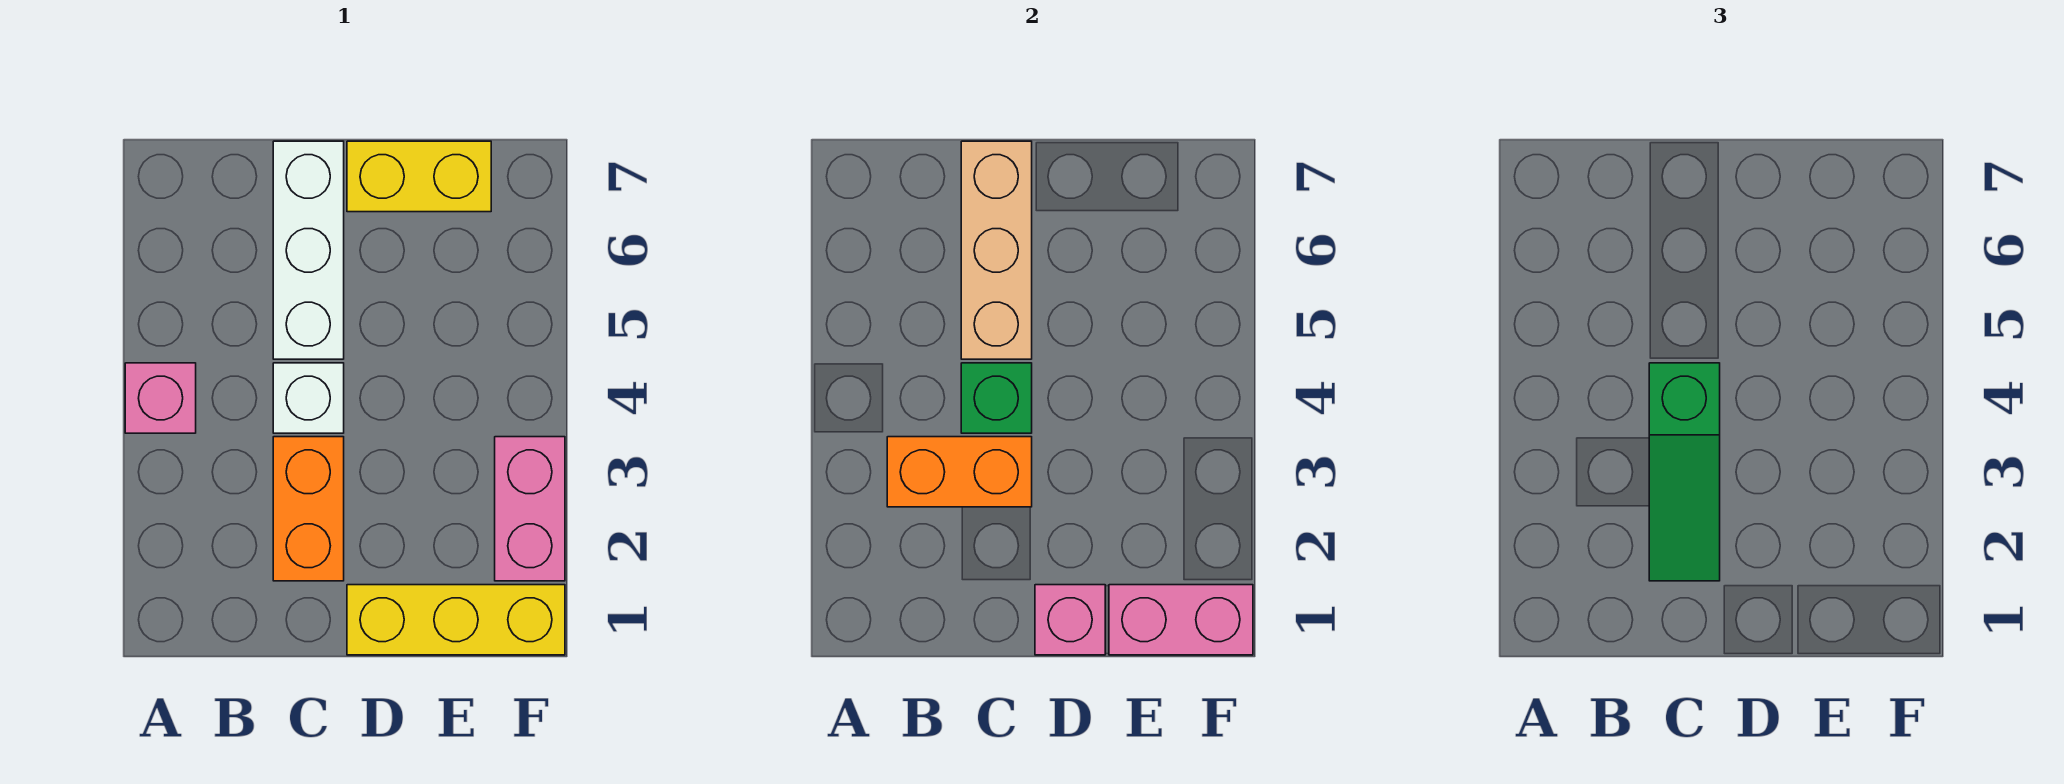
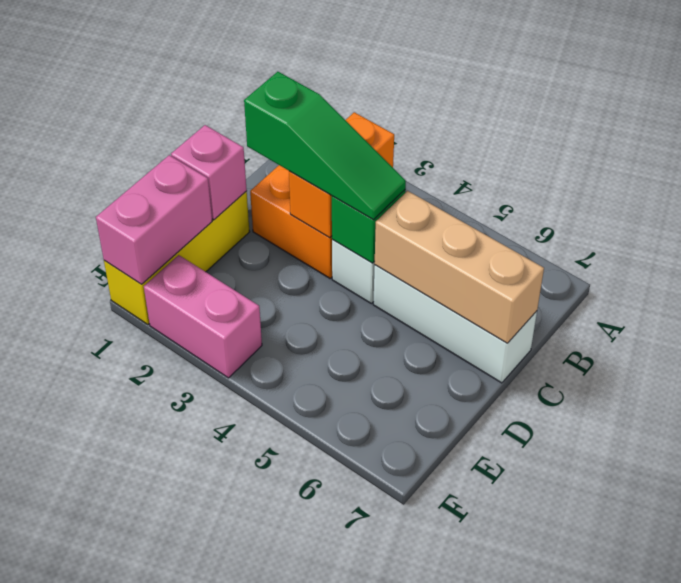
pink brick A4 level 1 -> none
green slope C2:C4 level 3 top 4 -> green slope C2:C4 level 3 top 2
yellow brick D7:E7 level 1 -> none

